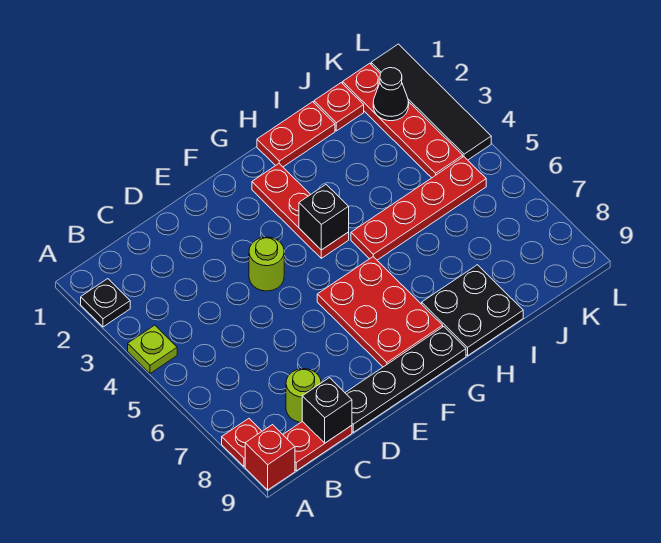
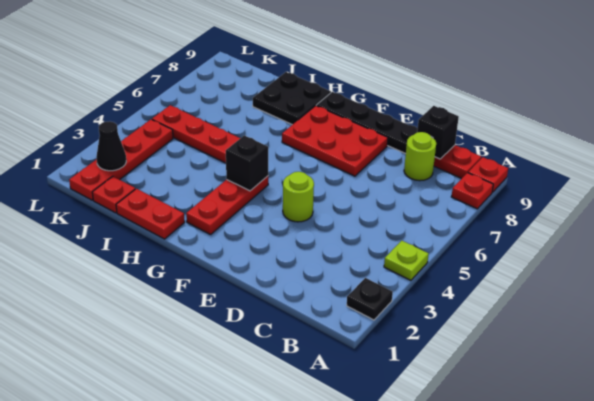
red brick A9 level 1 -> red plate A9 level 1
red plate F6:G8 level 1 -> red plate E7:G8 level 1
black tile L1:L4 level 1 -> none

